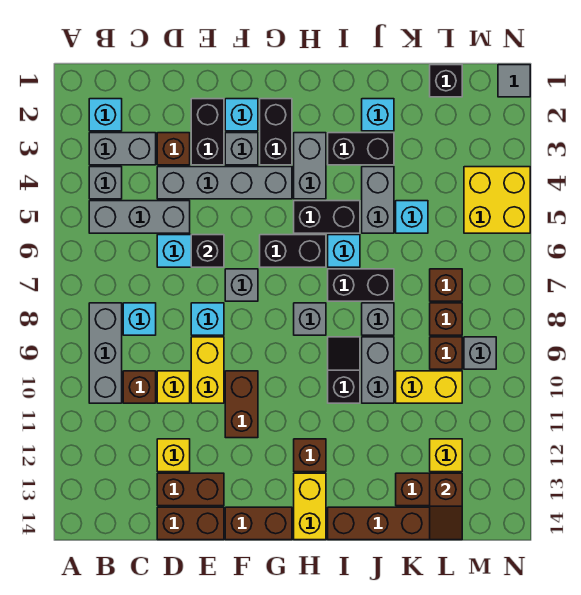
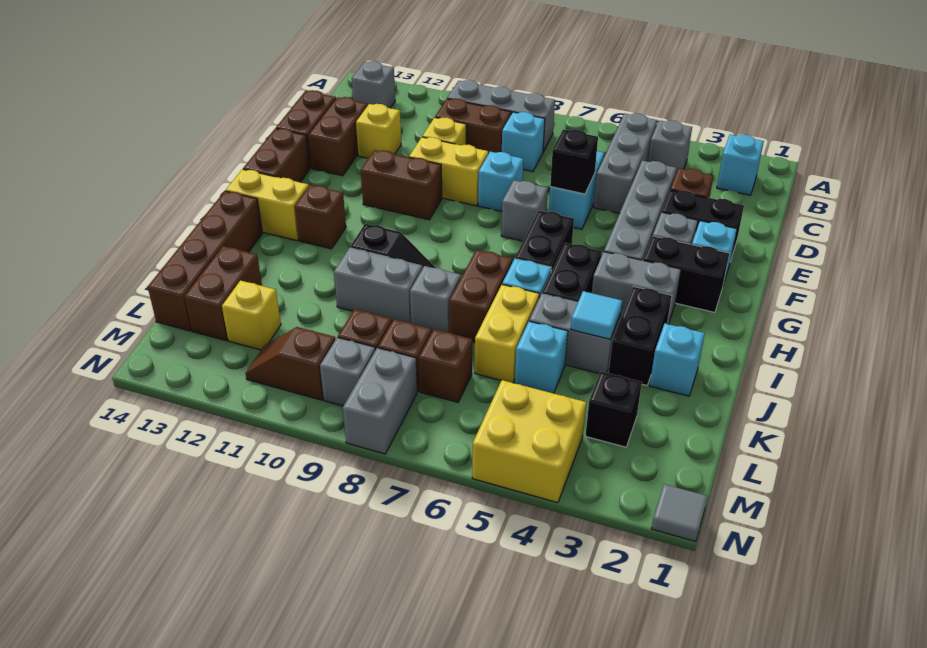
grey brick B3:C3 level 1 -> grey brick M8:N8 level 1
brown brick C10 level 1 -> brown brick C9:C10 level 1
grey brick H8 level 1 -> grey brick B13 level 1
black brick I7:J7 level 1 -> brown brick I7:J7 level 1
none -> cyan tile J4 level 2
yellow brick K10:L10 level 1 -> yellow brick J6:K6 level 1
black brick L1 level 1 -> black brick L3 level 1
brown slope L13:L14 level 2 top 13 -> brown slope M10:M11 level 1 top 10

